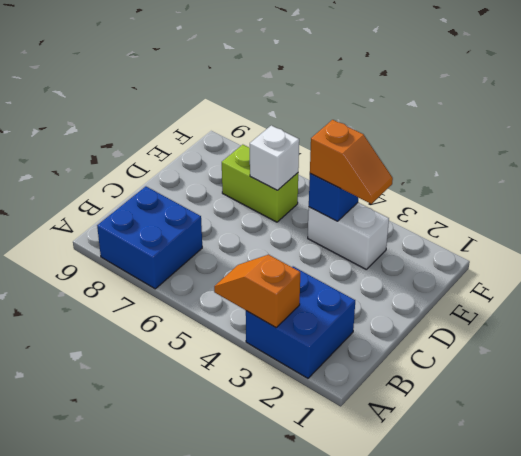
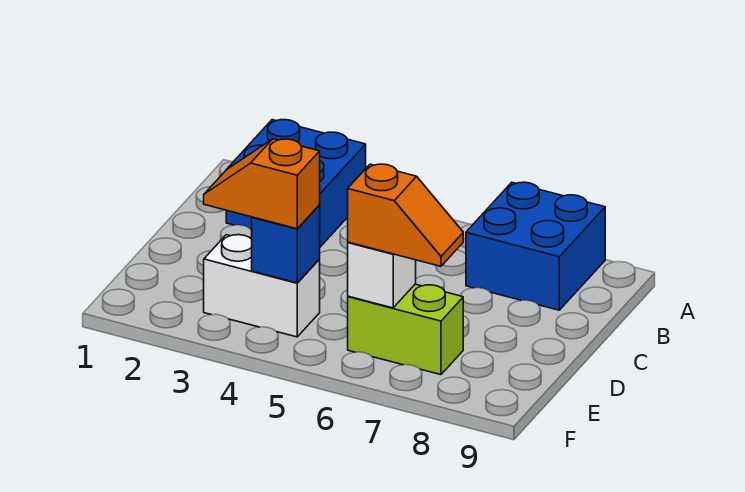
orange slope A3:A4 level 2 top 3 -> orange slope E6:E7 level 3 top 6

